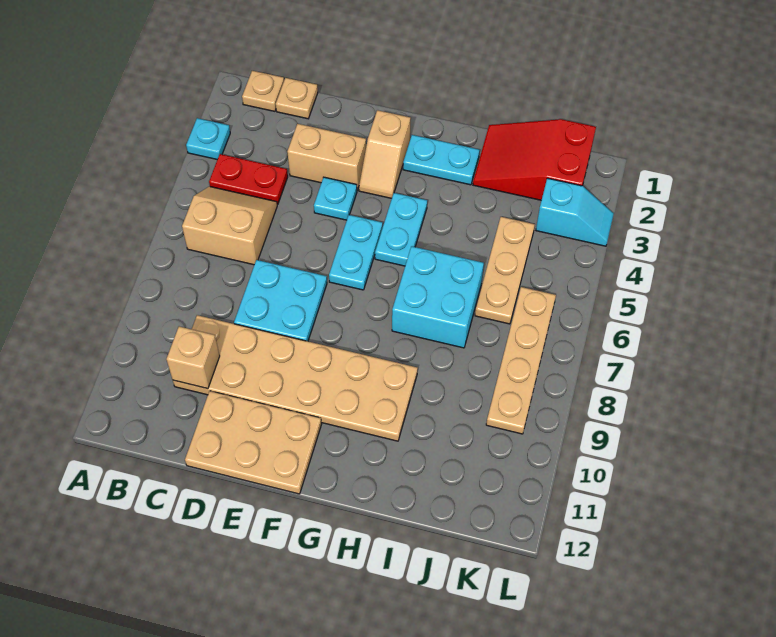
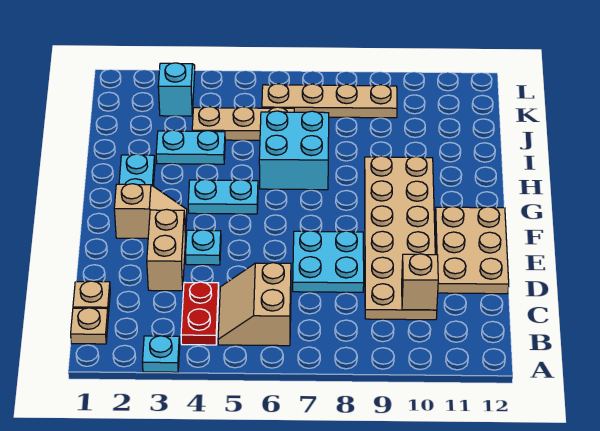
cyan plate F5:F6 level 1 -> cyan plate I3:I4 level 1
red slope I1:K2 level 1 top K -> none

